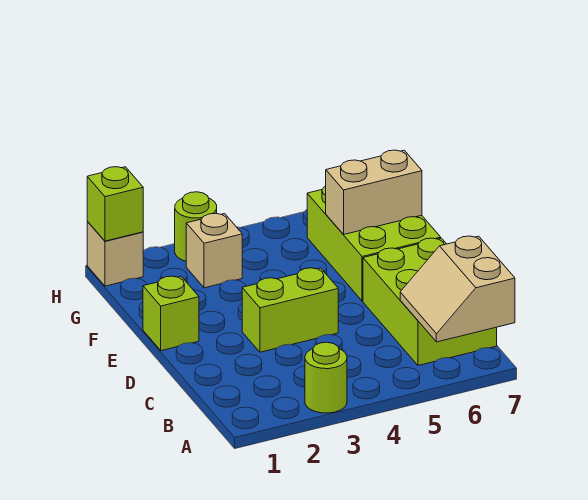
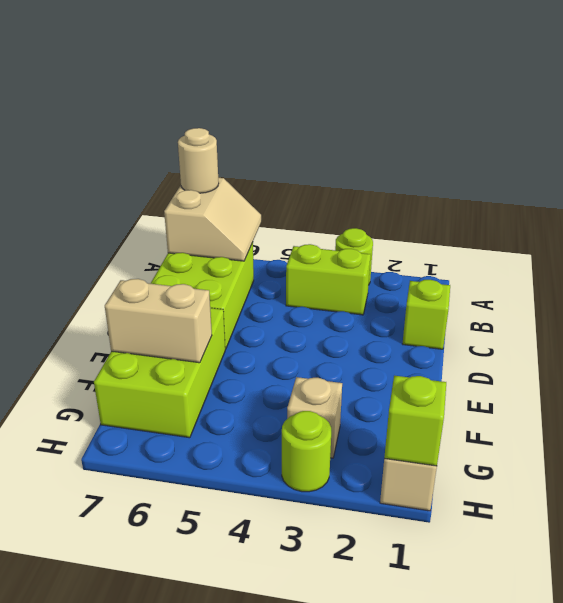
none -> tan round brick A7 level 3
lime brick D3:D4 level 1 -> lime brick B3:B4 level 1
lime brick E1 level 1 -> lime brick C1 level 1

